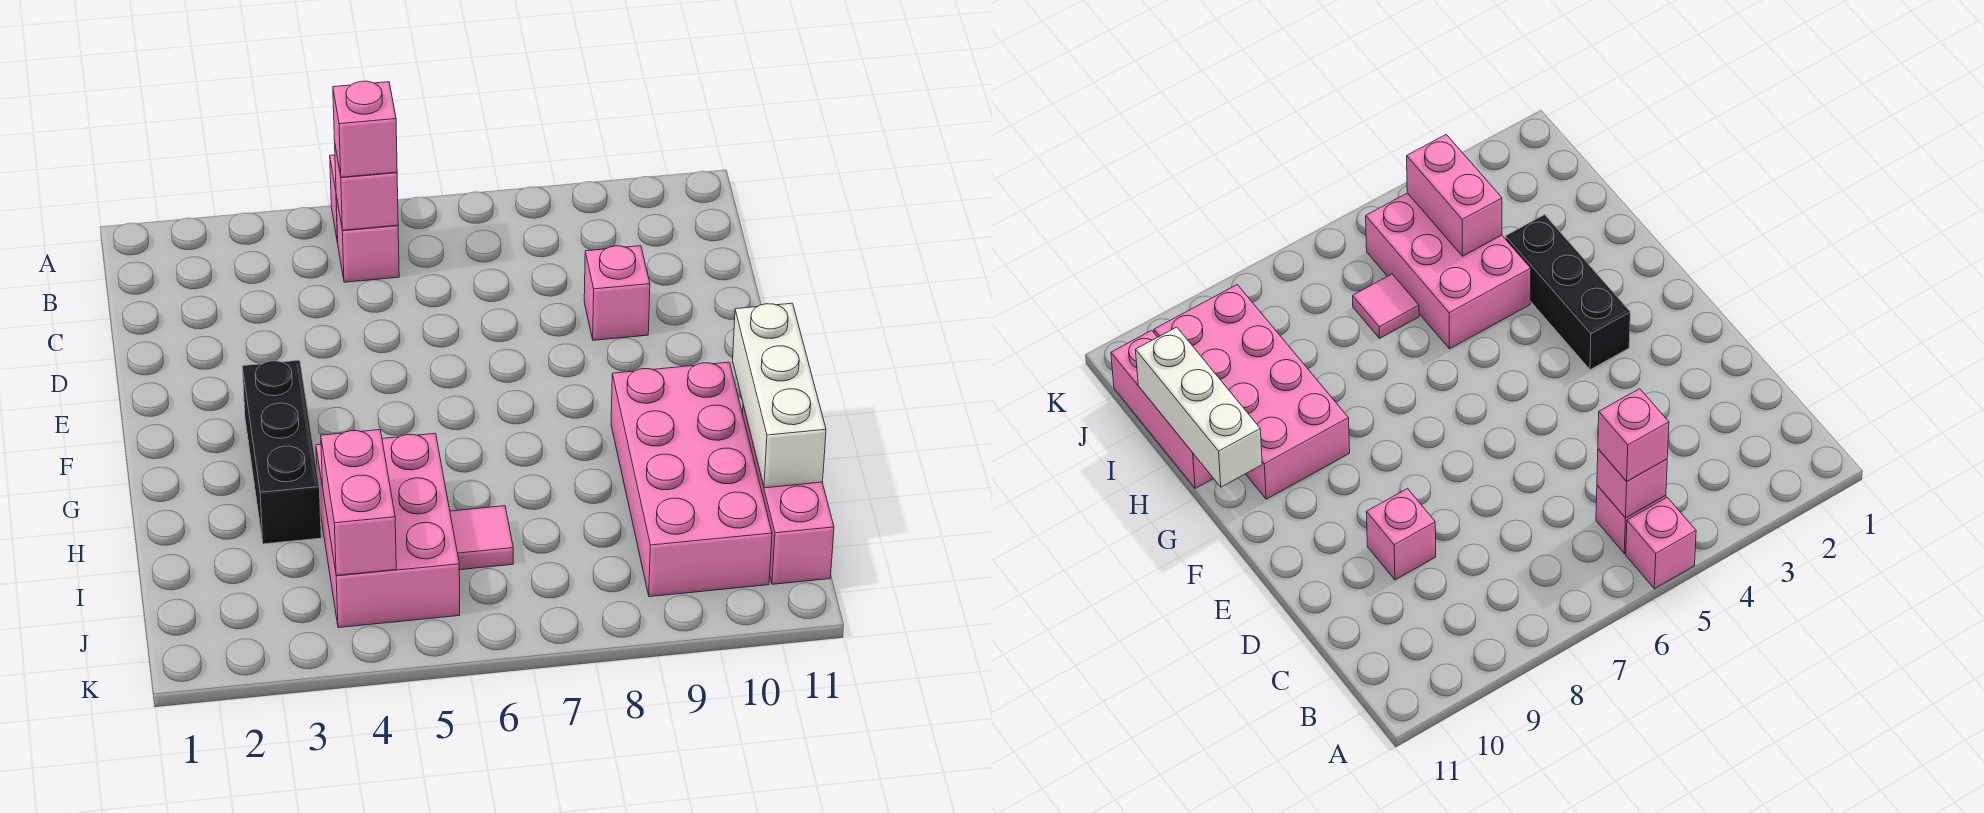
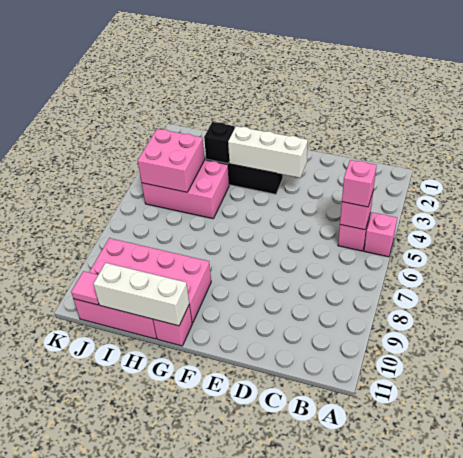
pink brick D9 level 1 -> pink brick G11 level 1
none -> white brick E3:G3 level 2
none -> black brick H3 level 2
pink brick I4:J4 level 2 -> pink brick I4:J5 level 2
pink tile I6 level 1 -> pink tile J11 level 2

